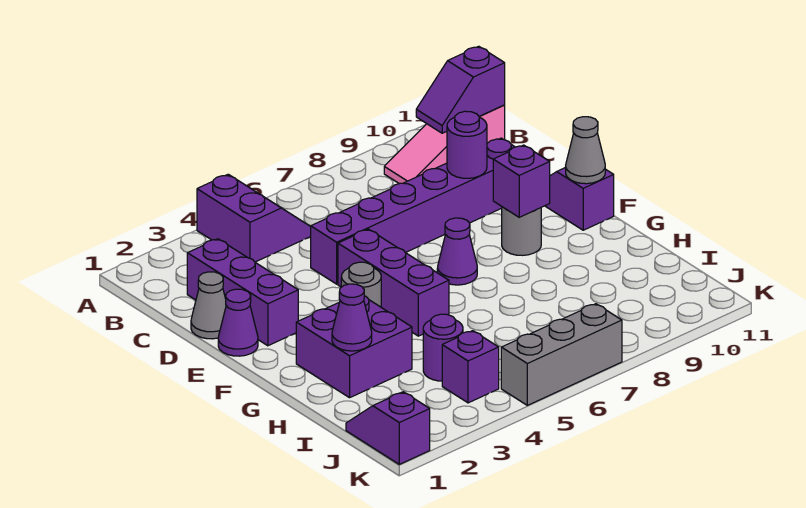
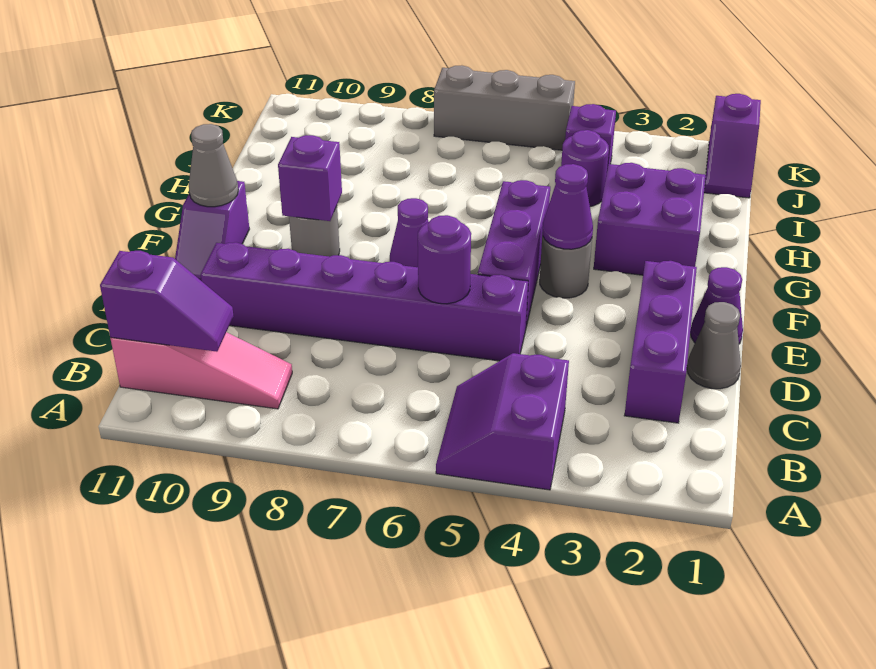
purple round brick D9 level 2 -> purple round brick D6 level 2
purple cone H2 level 2 -> purple cone F4 level 2

